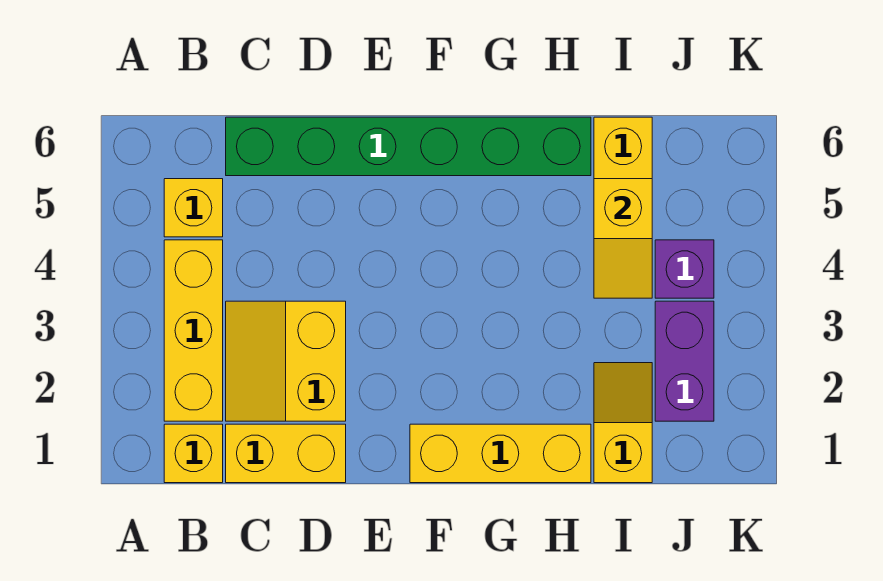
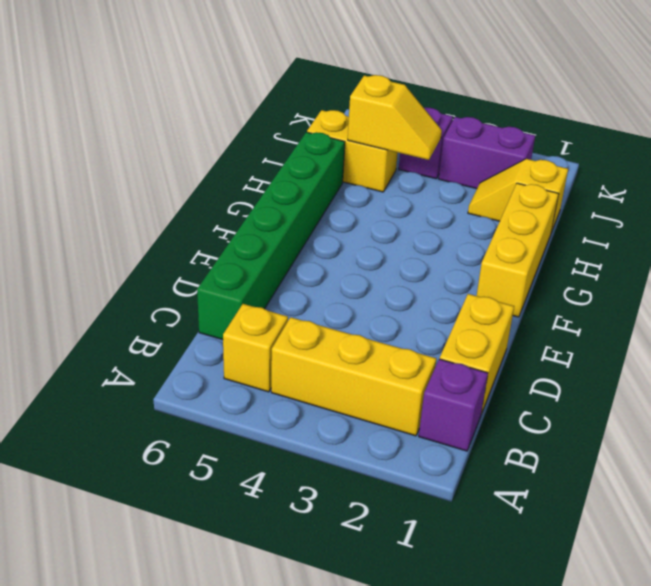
yellow brick B1 level 1 -> purple brick B1 level 1
yellow slope C2:D3 level 1 top D -> none

